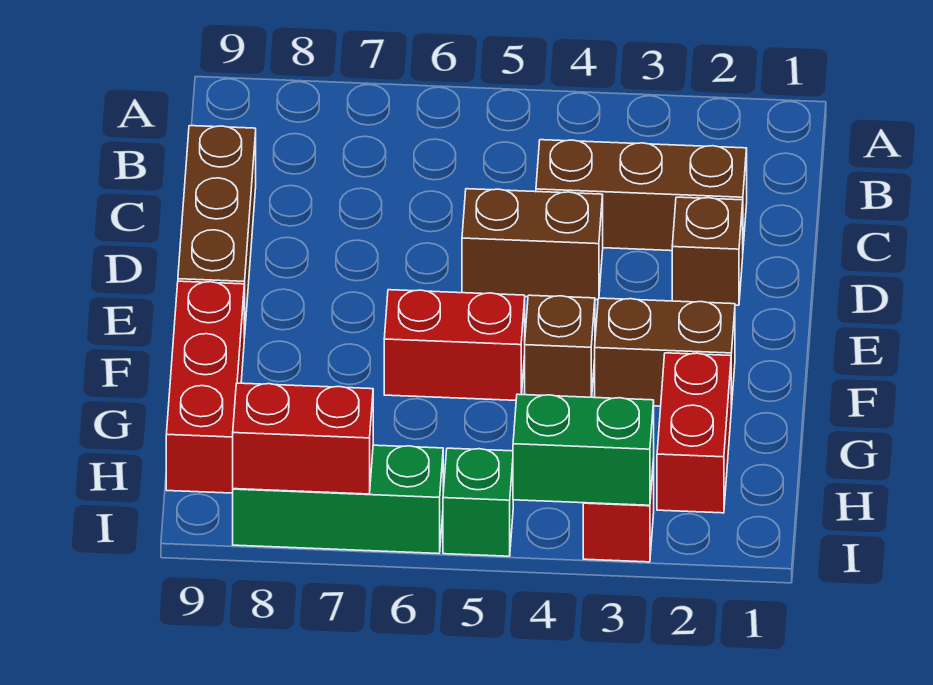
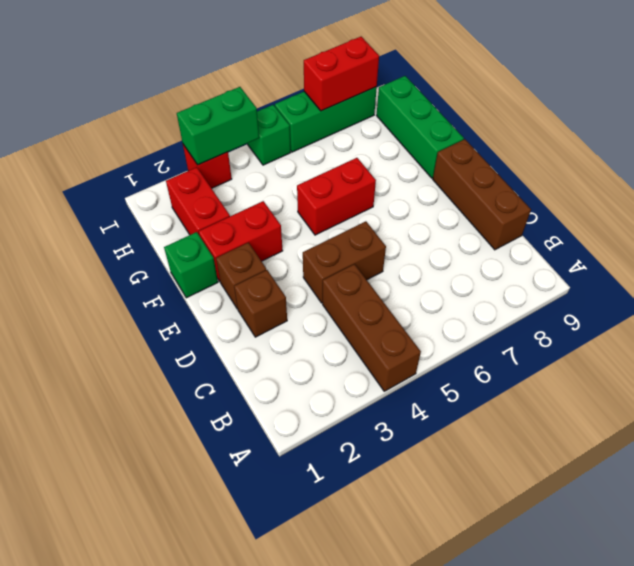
brown brick C2:C4 level 1 -> brown brick A4:C4 level 1
none -> green brick F1 level 1
brown brick F2:F3 level 1 -> red brick F2:F3 level 1
brown brick F4 level 1 -> brown brick E2 level 1
red brick F9:H9 level 1 -> green brick F9:H9 level 1

